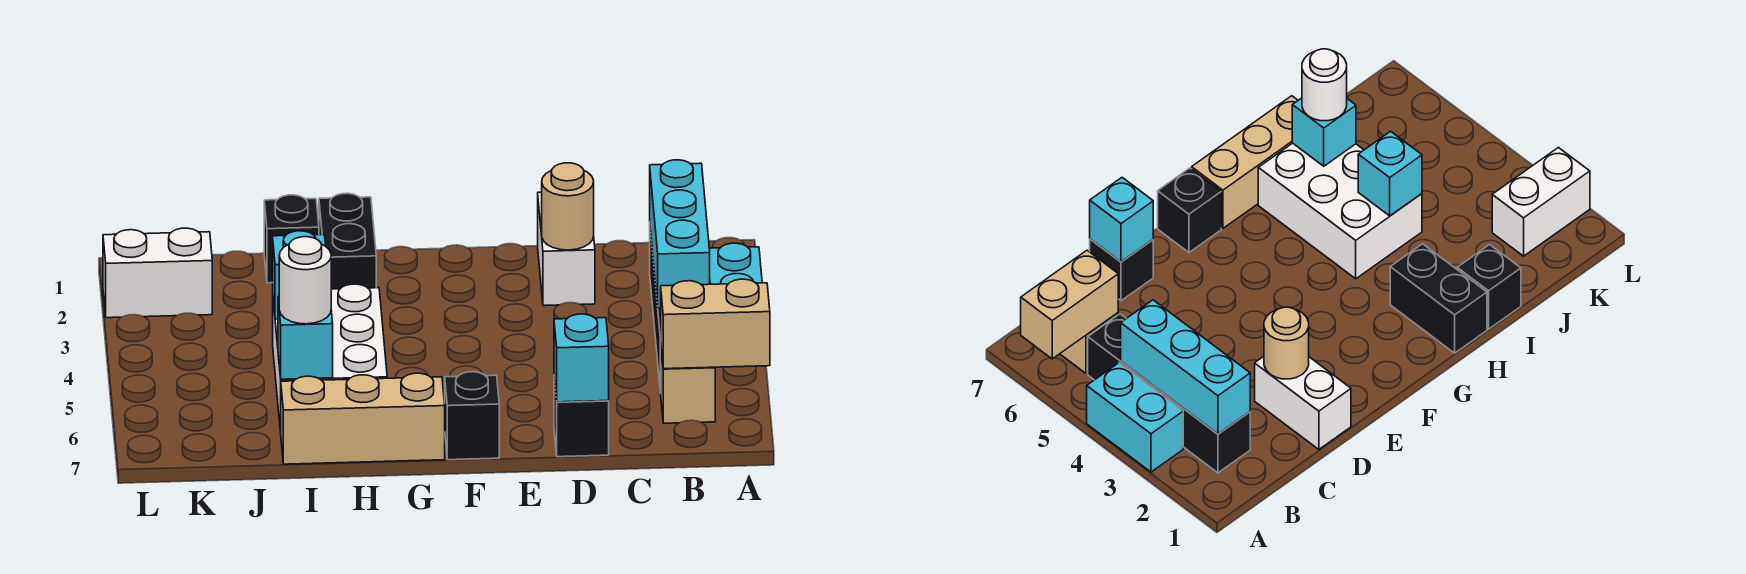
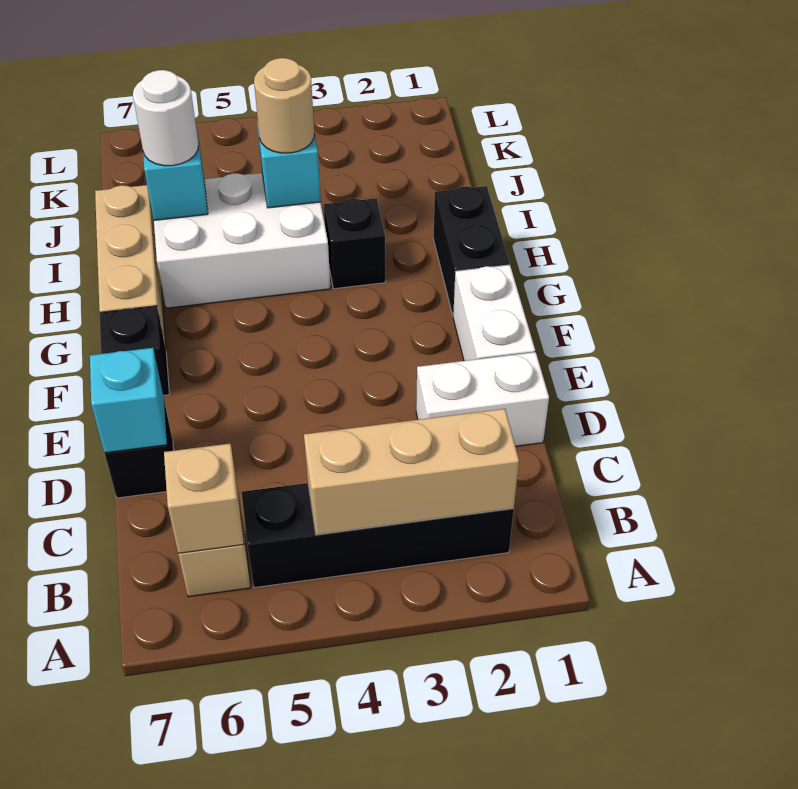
cyan brick A3:A4 level 1 -> none
tan brick A6:B6 level 2 -> tan brick B6 level 2
cyan brick B2:B4 level 2 -> tan brick B2:B4 level 2
tan round brick D2 level 2 -> tan round brick I4 level 3
black brick H1:H2 level 1 -> black brick G1:H1 level 1
black brick I1 level 1 -> black brick H3 level 1
white brick K2:L2 level 1 -> white brick E1:F1 level 1

